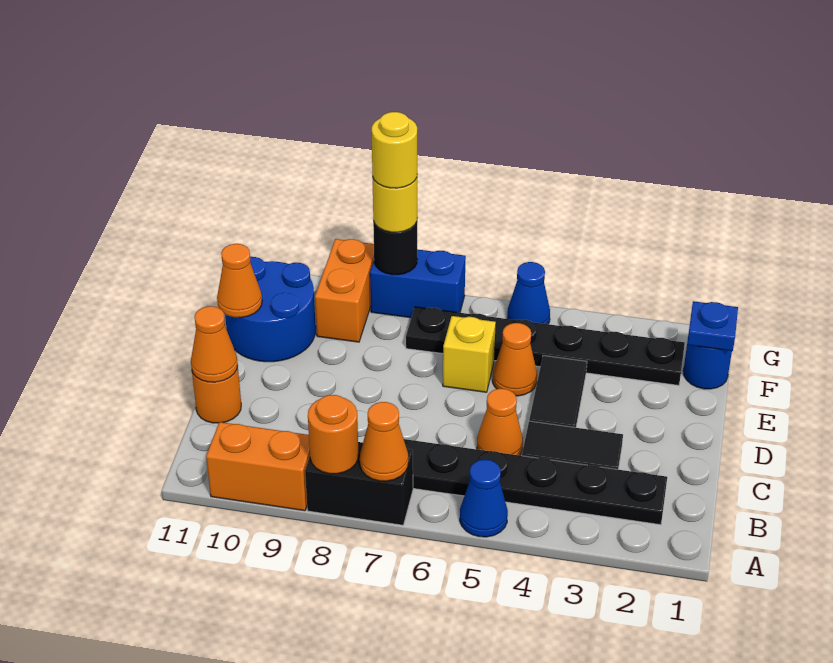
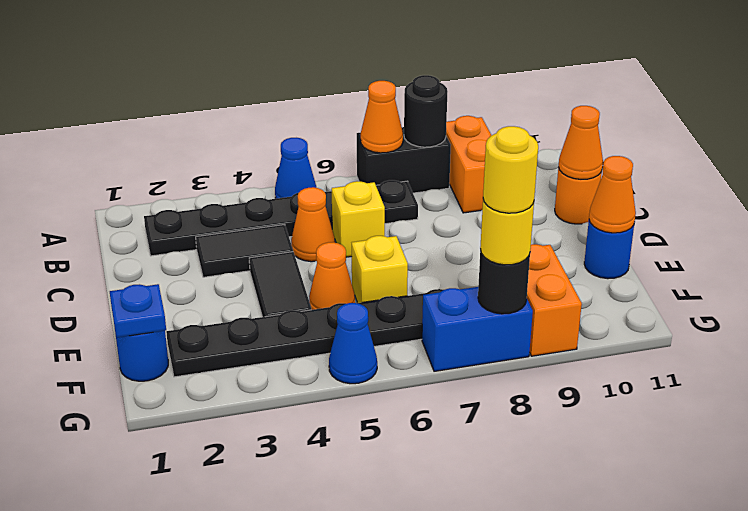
orange round brick A8 level 2 -> black round brick A8 level 2
orange brick A9:A10 level 1 -> orange brick A9:B9 level 1
none -> yellow brick C6 level 1
blue round brick E10:F11 level 1 -> blue round brick E11 level 1

